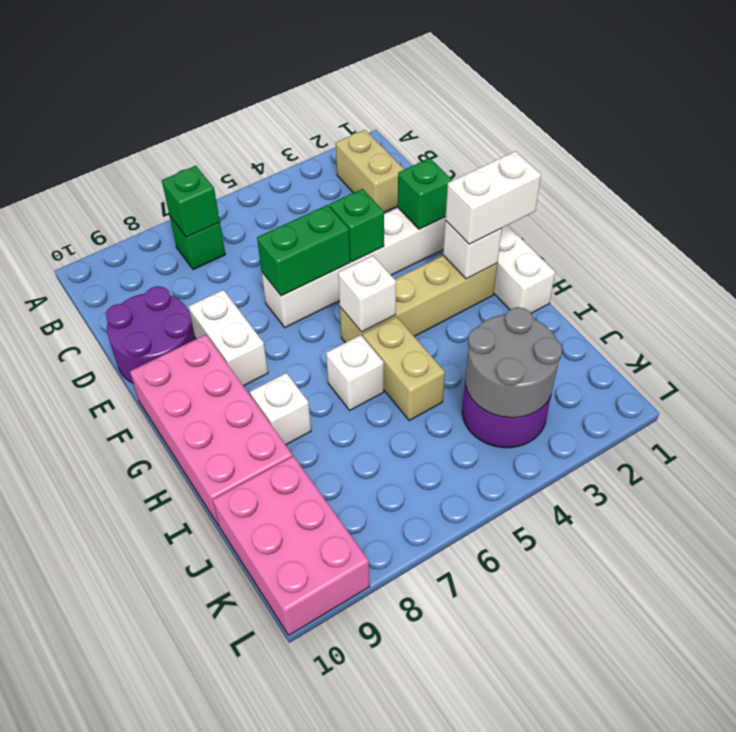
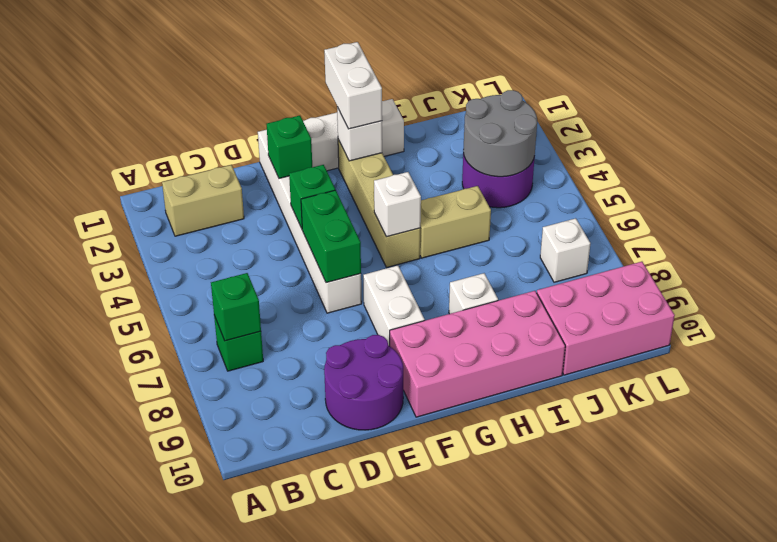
white brick E8:F8 level 1 -> white brick F7:F8 level 1
white brick H6 level 1 -> white brick K7 level 1

